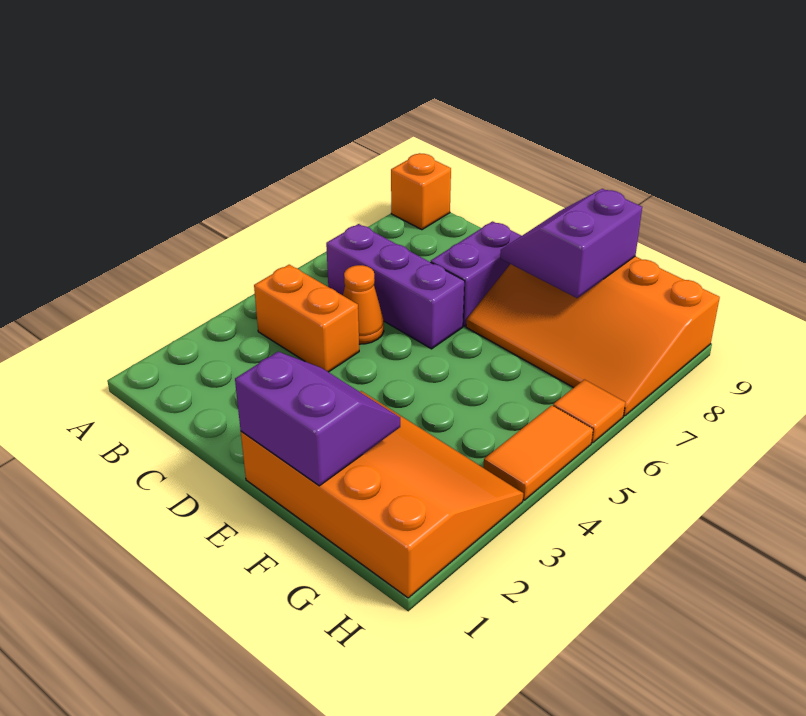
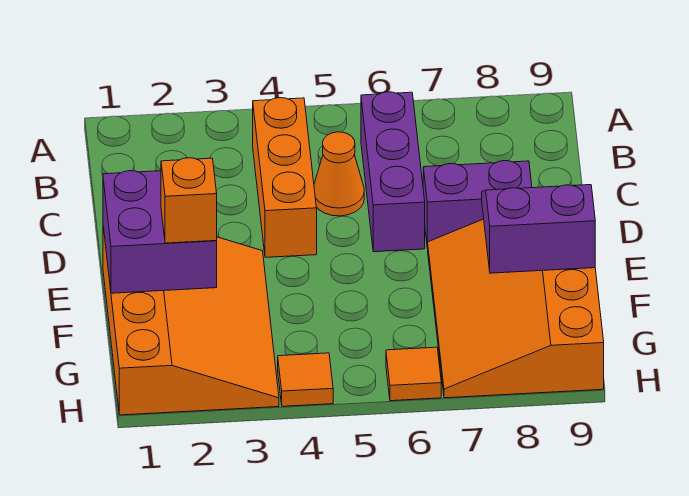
orange brick A9 level 1 -> orange brick F2 level 3
orange brick B4:C4 level 1 -> orange brick B4:D4 level 1
purple slope E1:F2 level 2 top 1 -> purple brick E1:F2 level 2
orange tile H4:H5 level 1 -> orange tile H4 level 1

